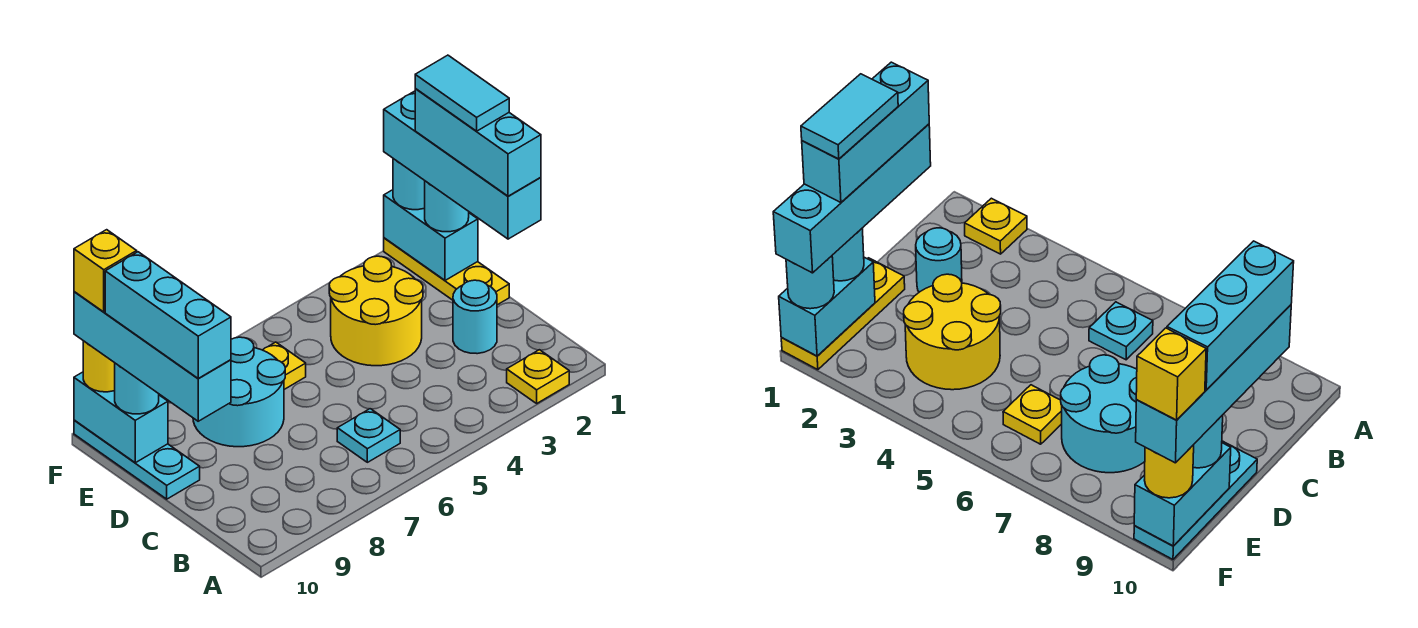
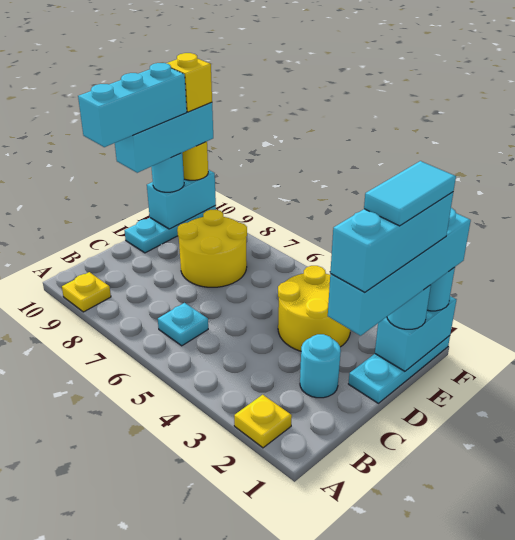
cyan brick C10:F10 level 4 -> cyan brick D10:F10 level 4
yellow plate D1:F1 level 1 -> cyan plate D1:F1 level 1
cyan round brick D7:E8 level 1 -> yellow round brick D7:E8 level 1
yellow plate E6 level 1 -> yellow plate A9 level 1

